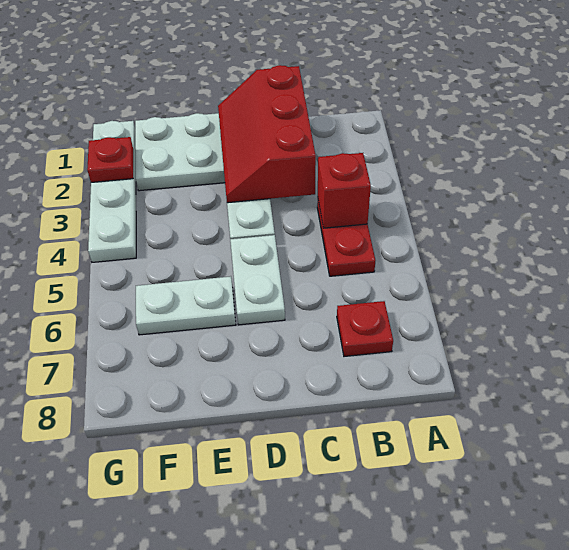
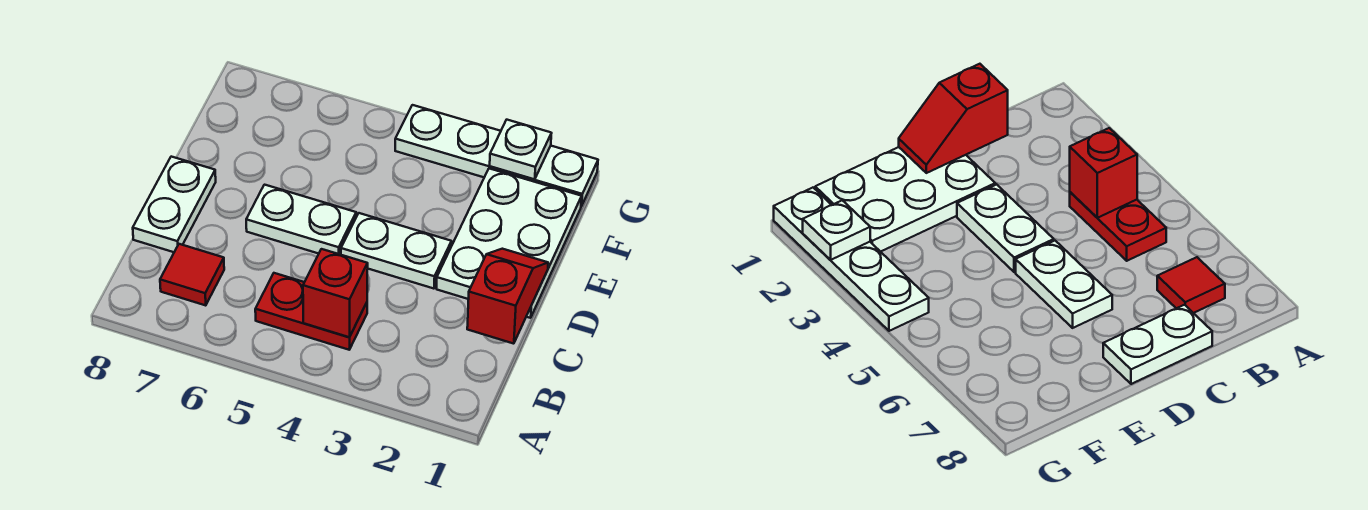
red plate B7 level 1 -> red tile B7 level 1
red slope C1:D3 level 2 top C -> red slope C1:D1 level 2 top C
white plate E6:F6 level 1 -> white plate C8:D8 level 1
red plate G2 level 2 -> white plate G2 level 2

